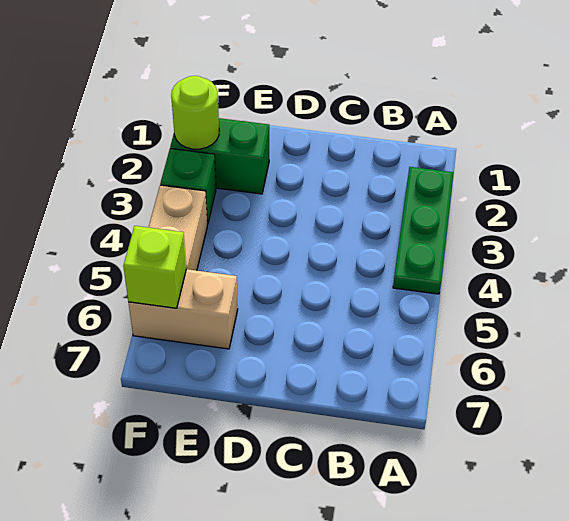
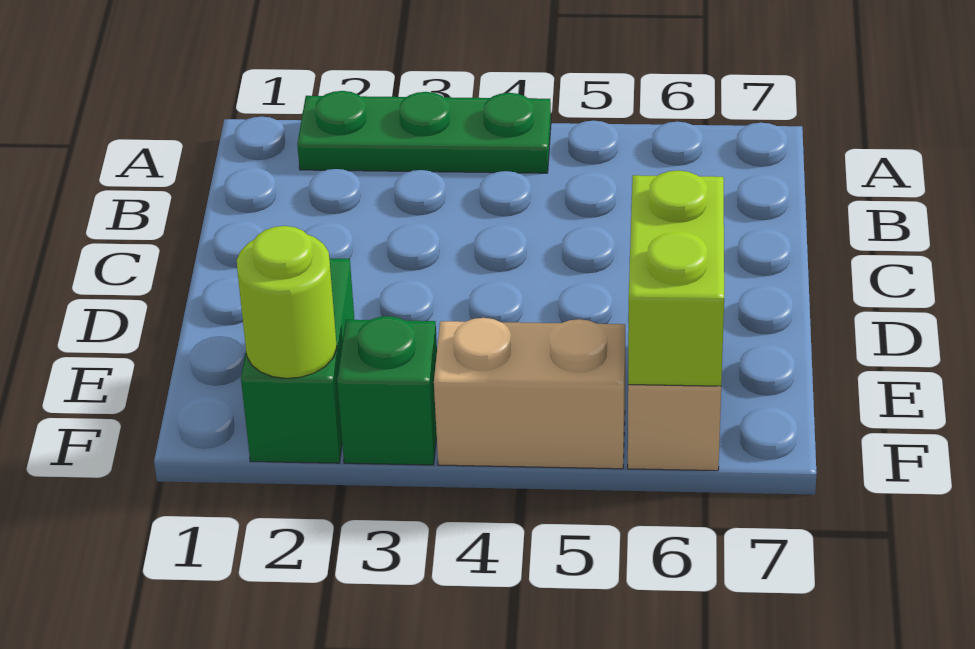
lime brick F6 level 2 -> lime brick E6:F6 level 2

